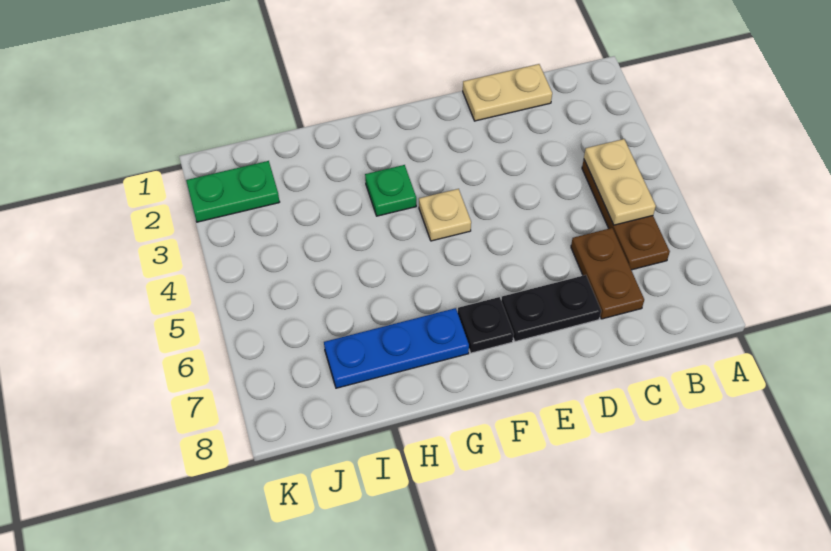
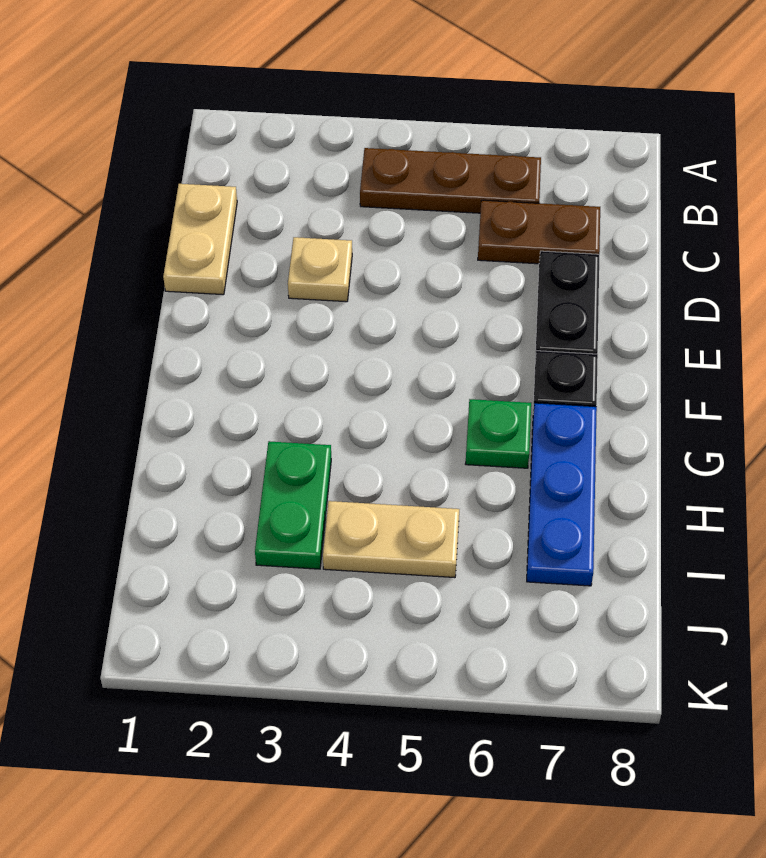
tan plate B4:B5 level 2 -> tan plate I4:I5 level 1
tan plate F4 level 1 -> tan plate D3 level 1
green plate G3 level 1 -> green plate G6 level 1
green plate J2:K2 level 1 -> green plate H3:I3 level 1

